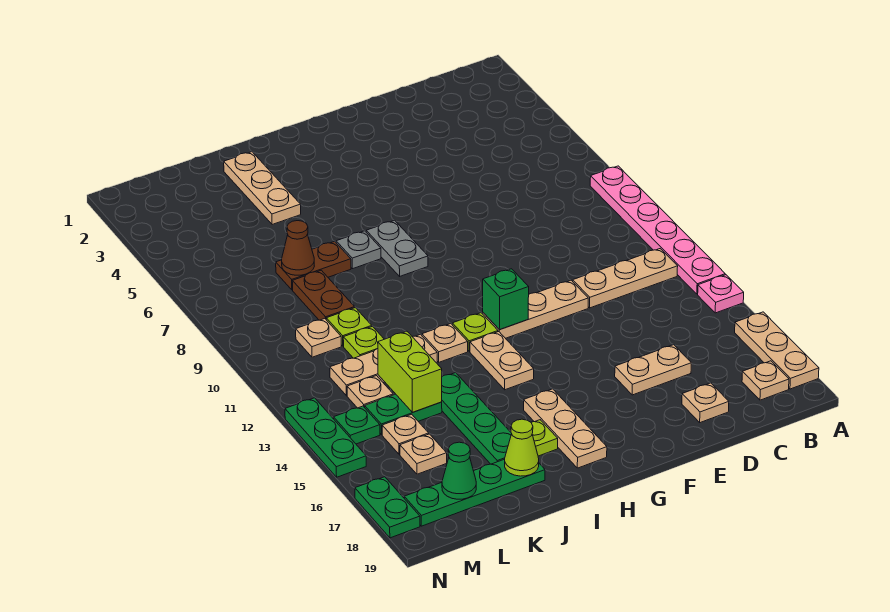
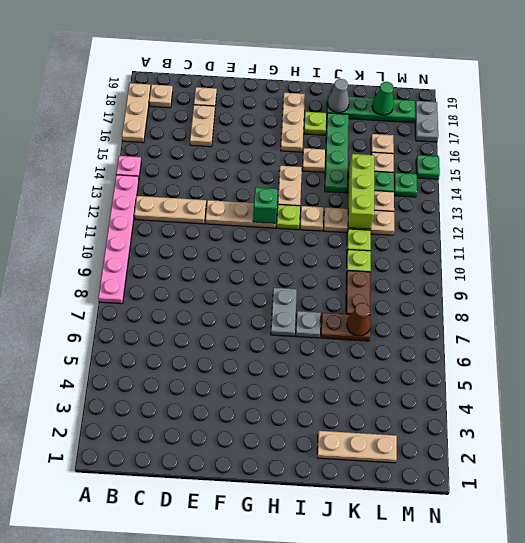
tan plate D16:E16 level 1 -> tan plate D16:D17 level 1
tan plate J2:J4 level 1 -> tan plate J2:L2 level 1
lime cone J18 level 2 -> grey cone J18 level 2
lime brick K13:K14 level 2 -> lime brick K12:K14 level 2
tan plate L10 level 1 -> tan plate I15 level 1
green plate N13:N15 level 1 -> green plate N15 level 1
green plate N17:N18 level 1 -> grey plate N17:N18 level 1

